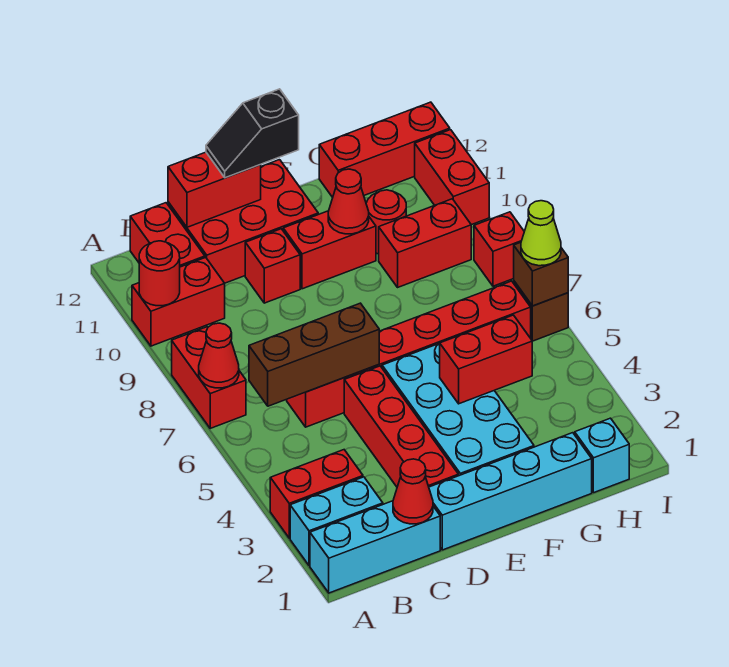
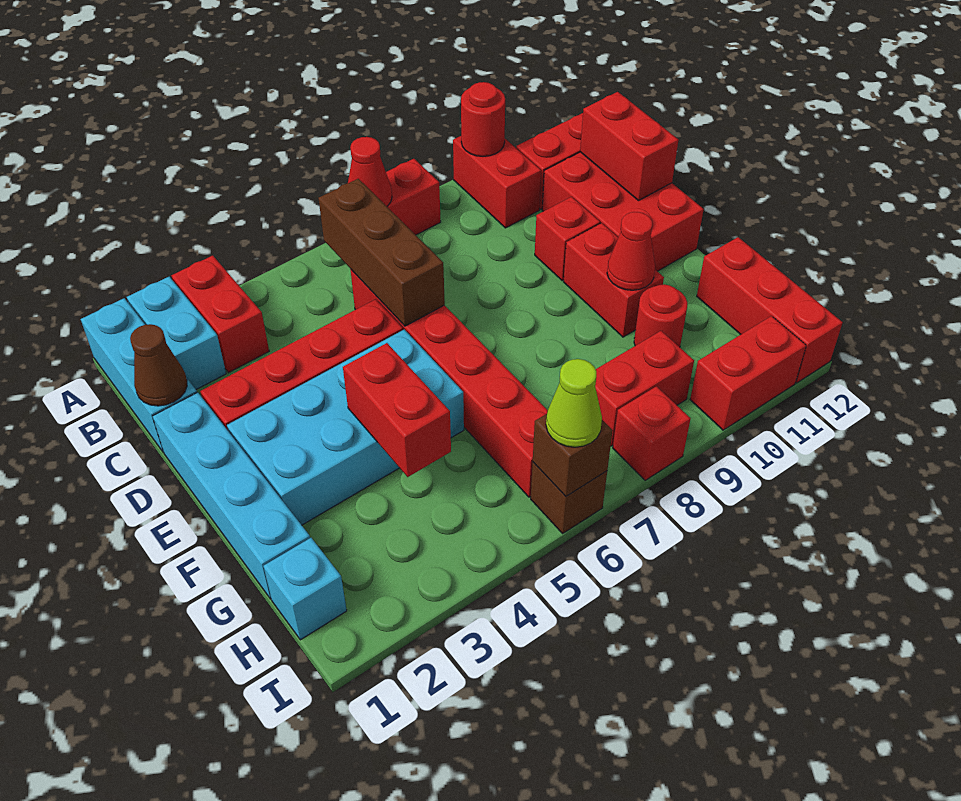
red cone C1 level 2 -> brown cone C1 level 2
black slope D12:E12 level 3 top E -> none
red brick G9:H9 level 1 -> red brick H8:H9 level 1

